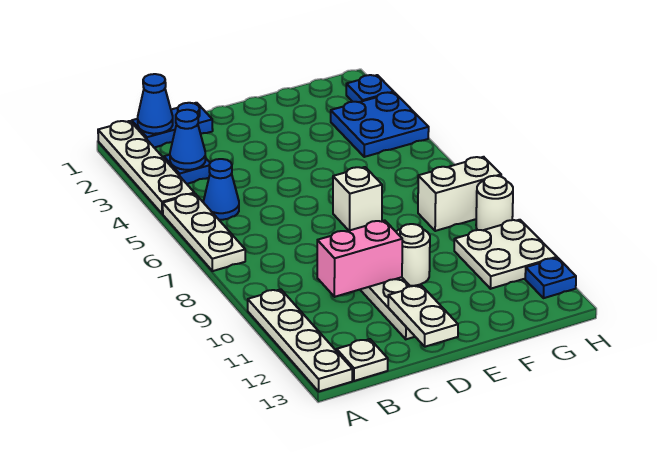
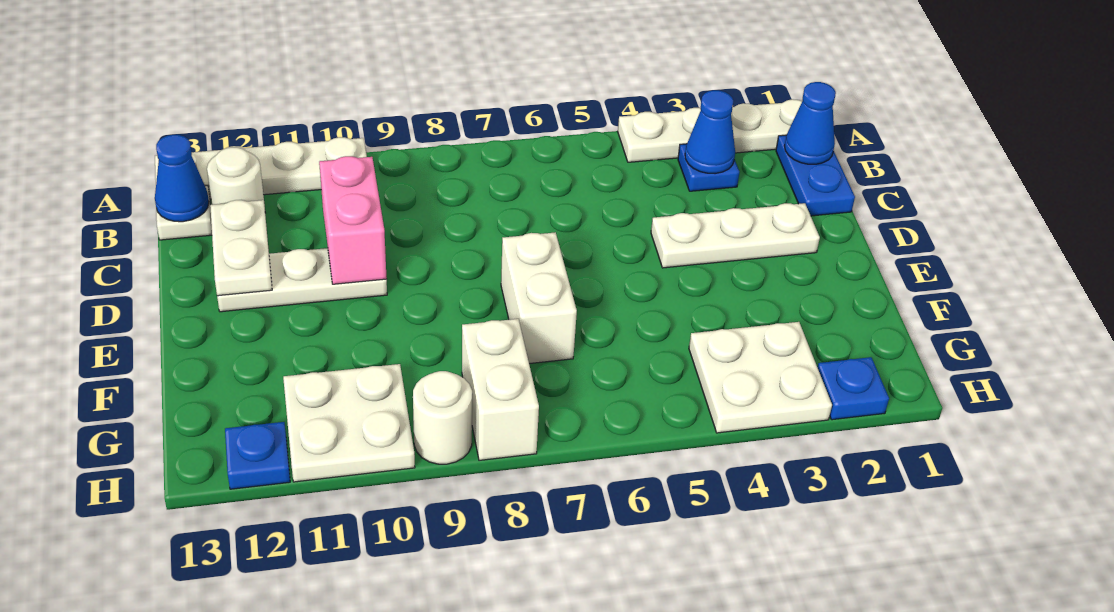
white plate A5:A7 level 1 -> white plate D2:D4 level 1
blue cone B5 level 1 -> blue cone B13 level 2
white plate D12:D13 level 2 -> white plate C12:D12 level 2
white brick E7 level 1 -> white brick E7:F7 level 1
white round brick E10 level 1 -> white round brick B12 level 1
blue plate G3:H4 level 1 -> white plate G3:H4 level 1

